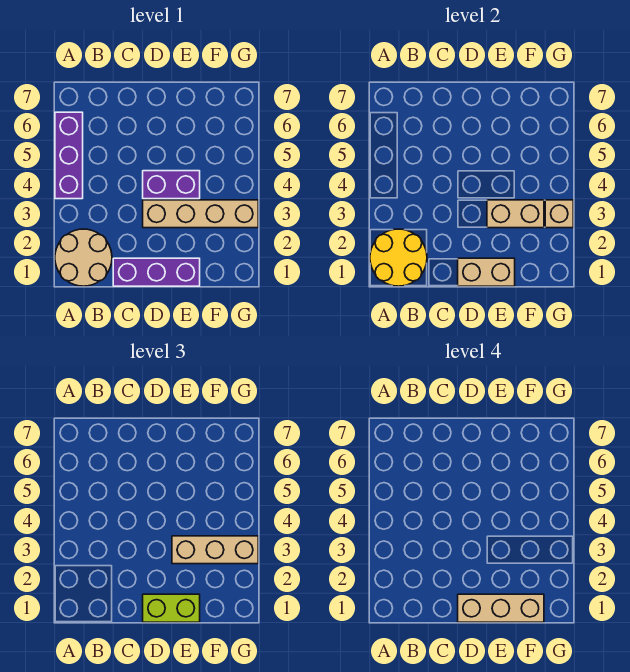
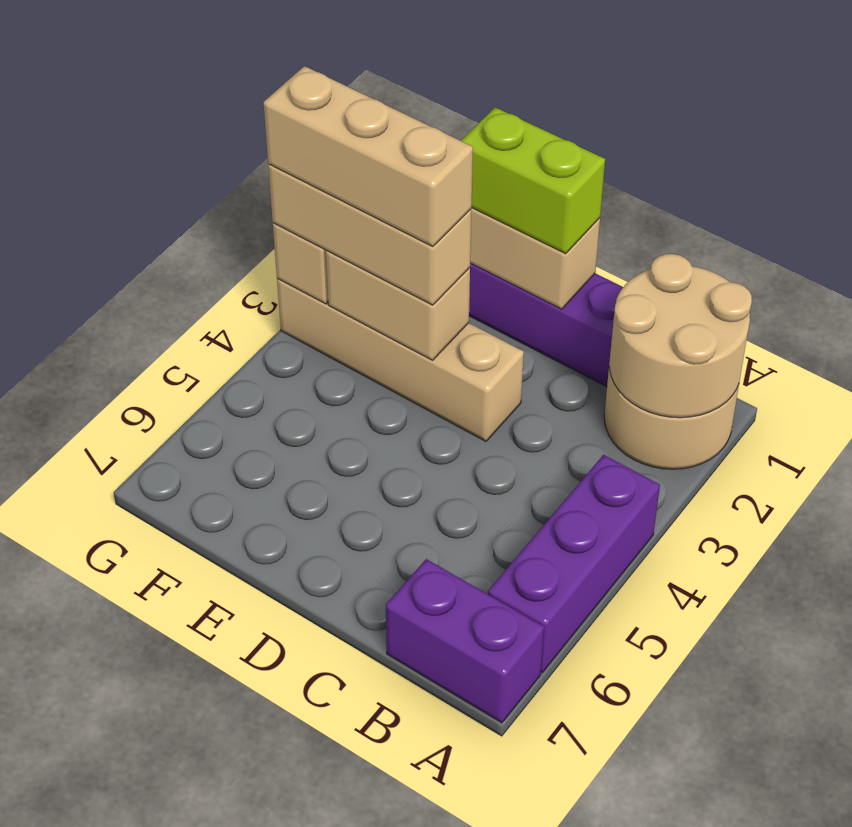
yellow round brick A1:B2 level 2 -> tan round brick A1:B2 level 2
tan brick D1:F1 level 4 -> tan brick E3:G3 level 4
purple brick D4:E4 level 1 -> purple brick A7:B7 level 1

